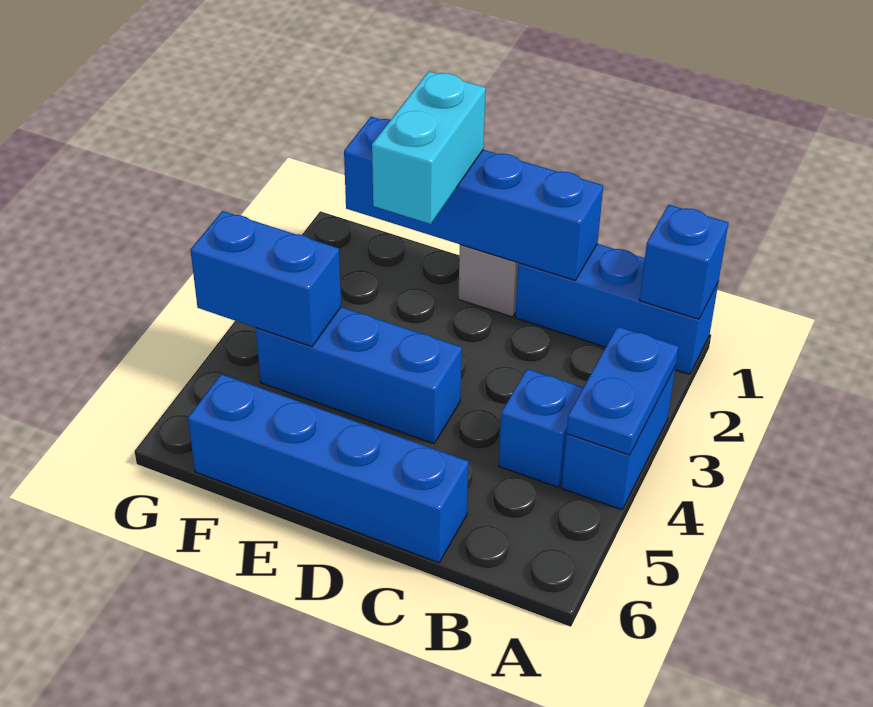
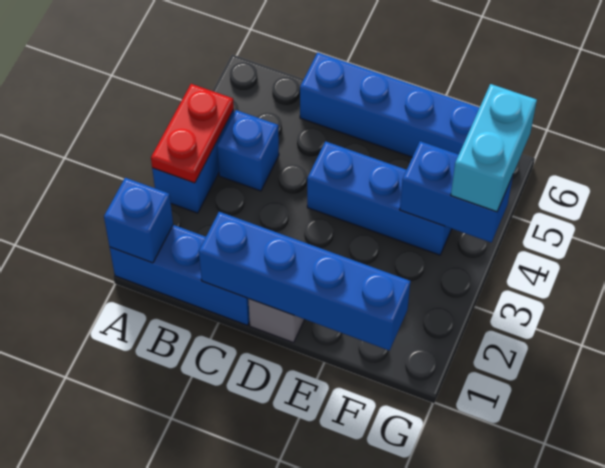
blue plate A3:A4 level 2 -> red plate A3:A4 level 2
cyan brick E1:E2 level 3 -> cyan brick G4:G5 level 3

